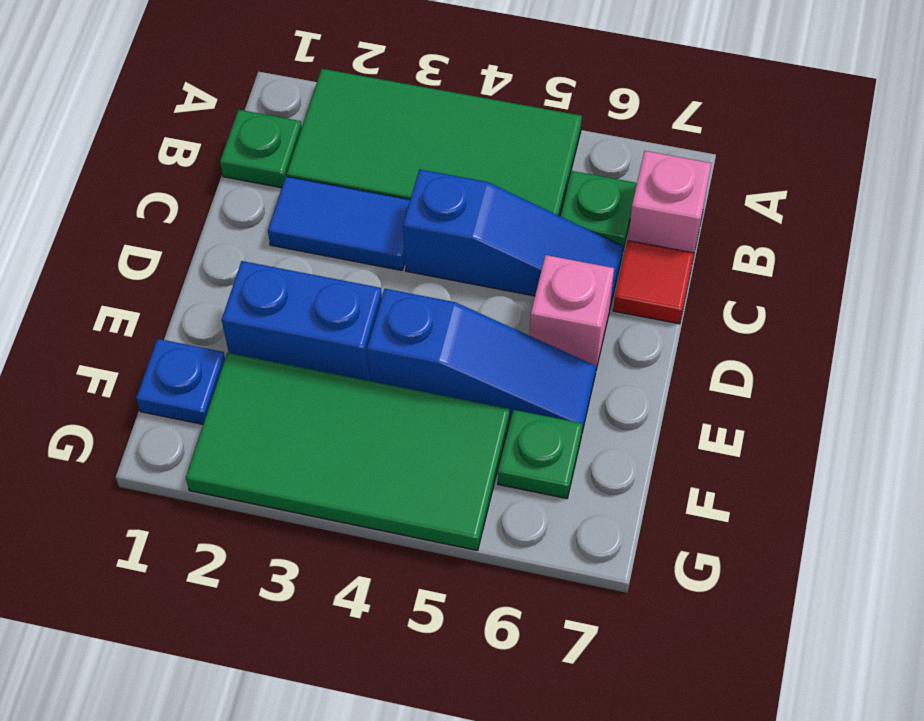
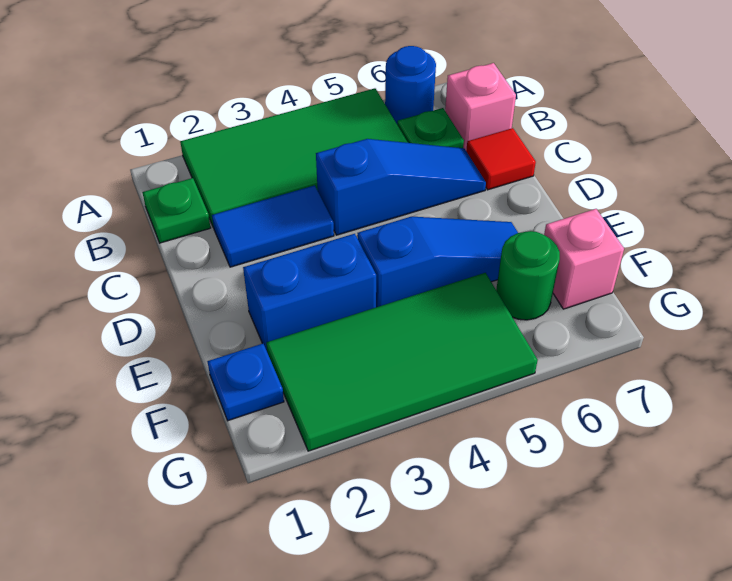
none -> blue round brick A6 level 1
pink brick D6 level 1 -> pink brick F7 level 1
green plate F6 level 1 -> green round brick F6 level 1

